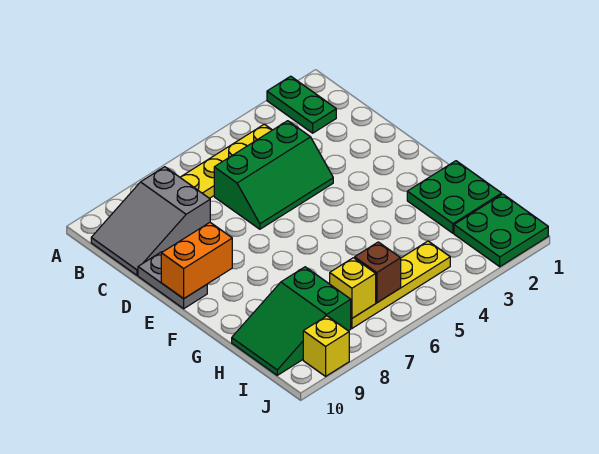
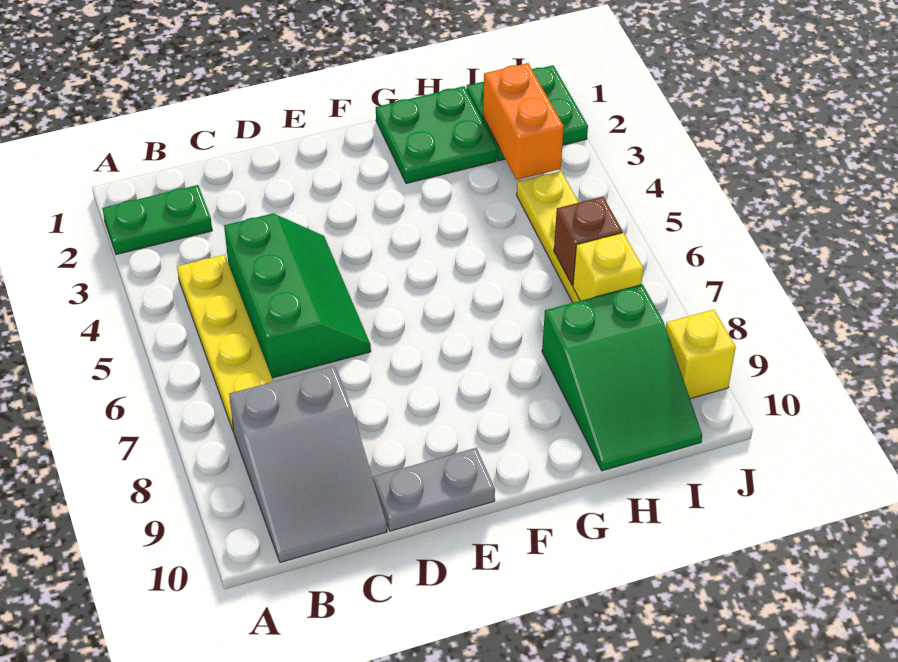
orange brick E9:E10 level 2 -> orange brick I2:I3 level 2

